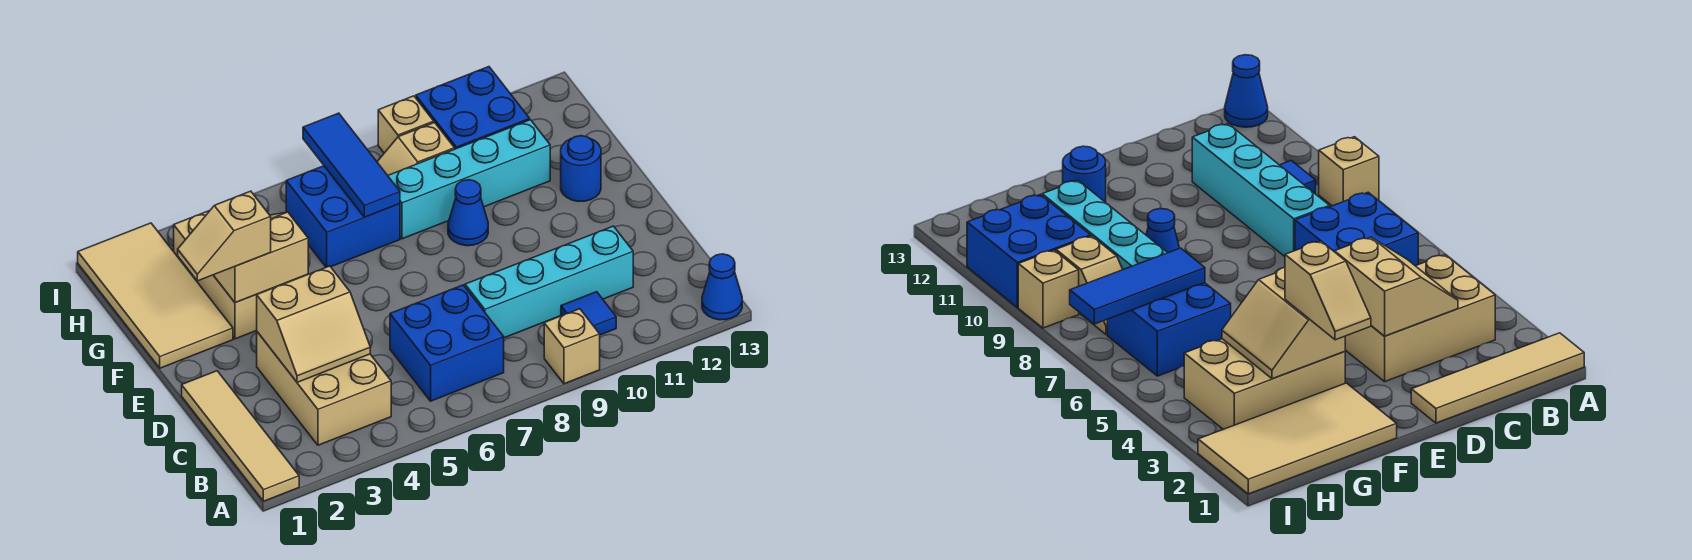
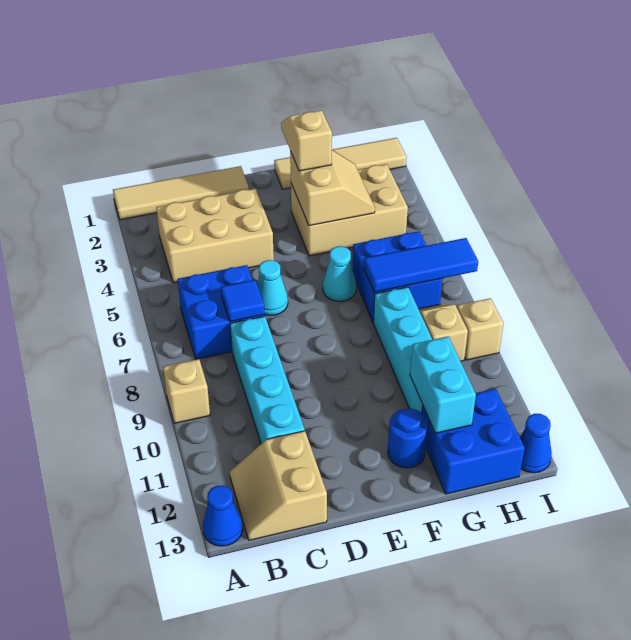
blue tile B10 level 1 -> blue tile C7 level 2
tan slope C3:D4 level 2 top D -> tan slope B12:C13 level 1 top C
none -> cyan cone D6 level 1
tan tile F1:I2 level 1 -> tan tile F1:I1 level 1
none -> cyan cone F6 level 1
blue cone F9 level 1 -> blue cone I13 level 1
none -> cyan brick G11:G12 level 2
blue brick H10:I11 level 1 -> blue brick G12:H13 level 1

